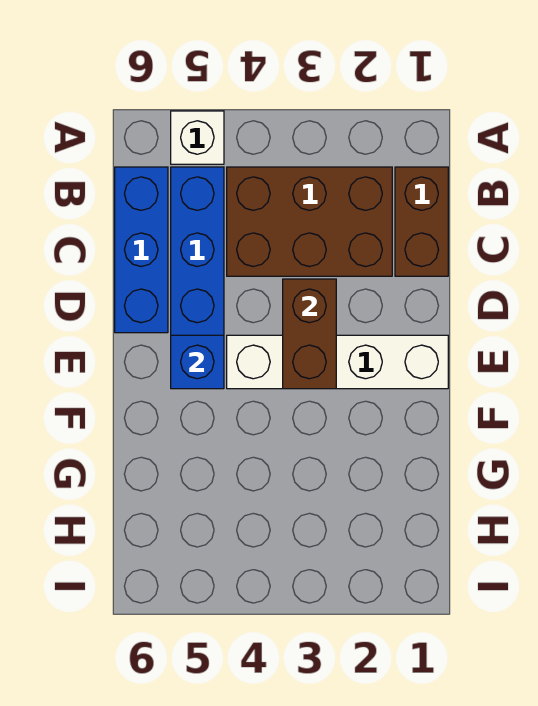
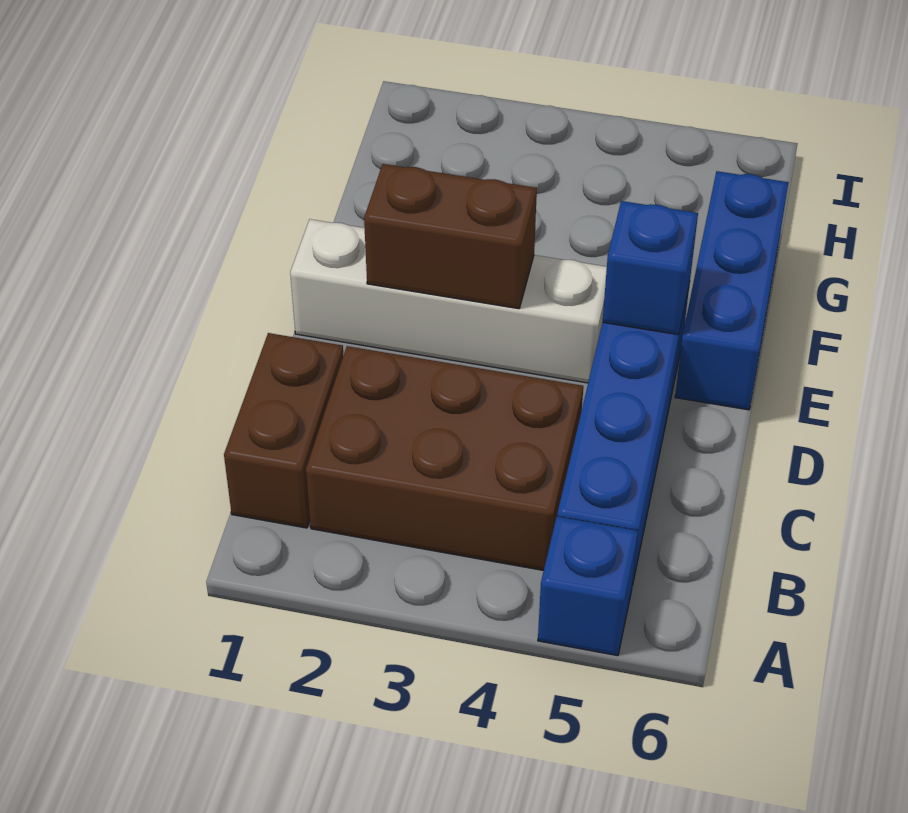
white brick A5 level 1 -> blue brick A5 level 1
blue brick B6:D6 level 1 -> blue brick E6:G6 level 1
brown brick D3:E3 level 2 -> brown brick E2:E3 level 2

